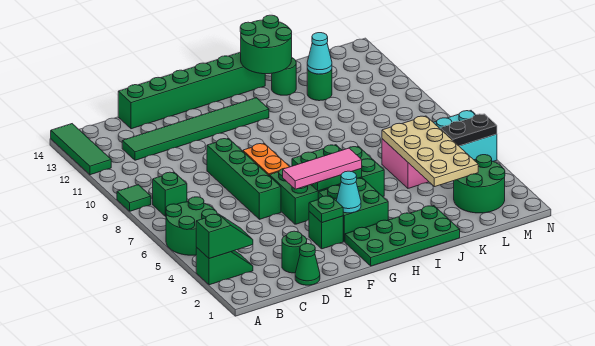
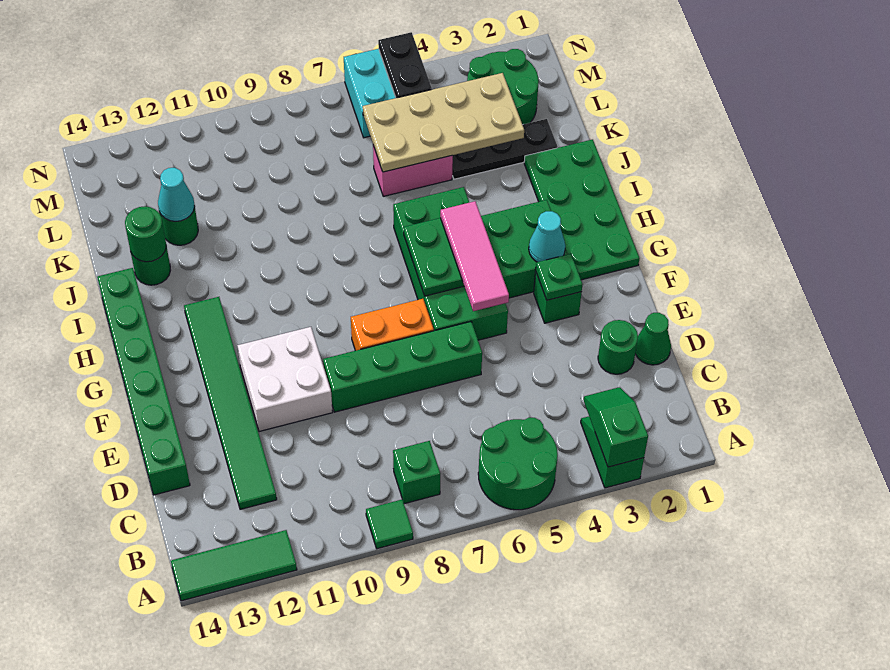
none -> white brick E10:F11 level 1
green round brick I13:J14 level 2 -> green round brick J13 level 2
none -> black plate K2:K4 level 1

